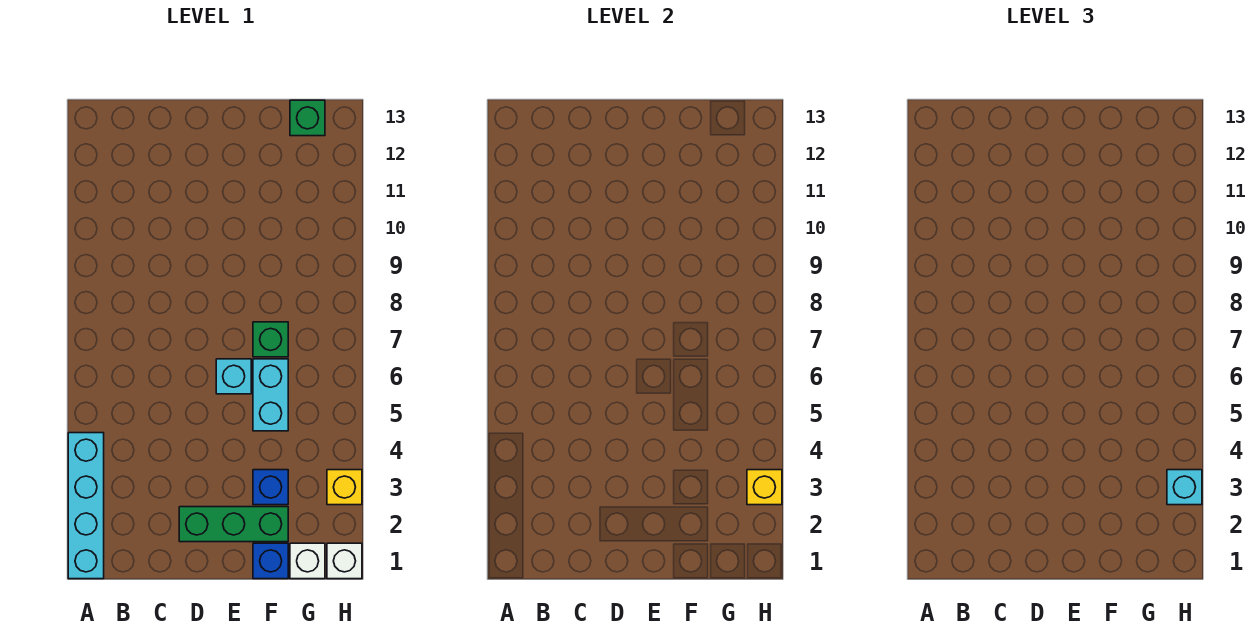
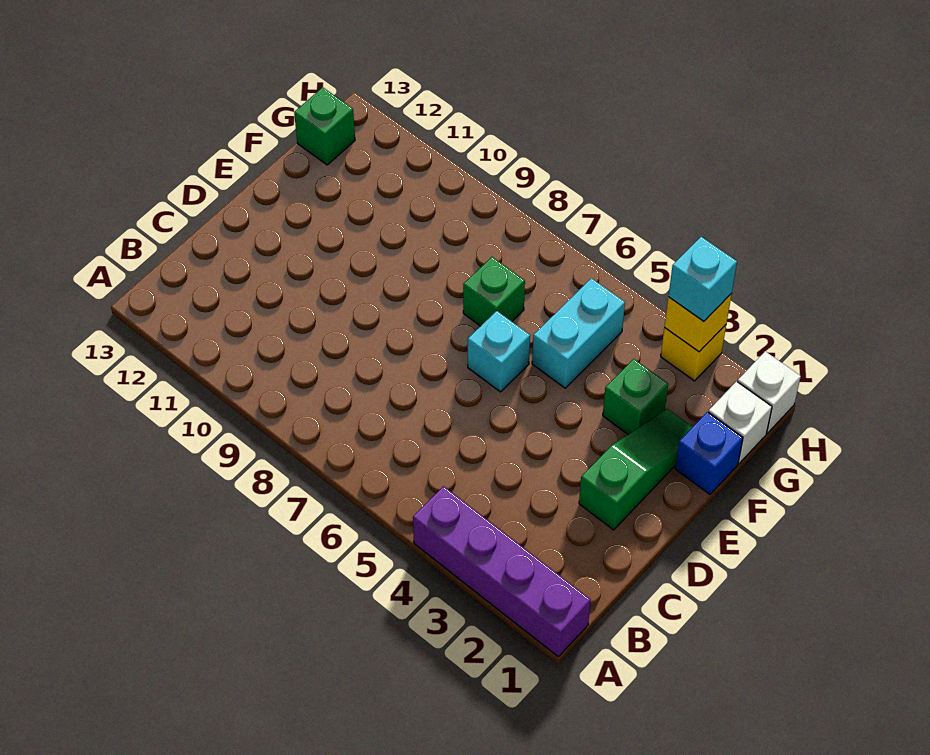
cyan brick A1:A4 level 1 -> purple brick A1:A4 level 1
green brick D2:F2 level 1 -> green slope D2:F2 level 1 top D
blue brick F3 level 1 -> green brick F3 level 1
cyan brick F5:F6 level 1 -> cyan brick F5:G5 level 1

